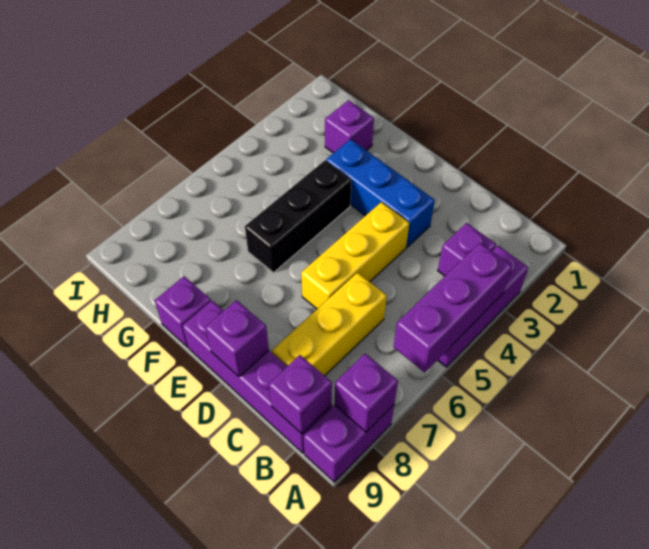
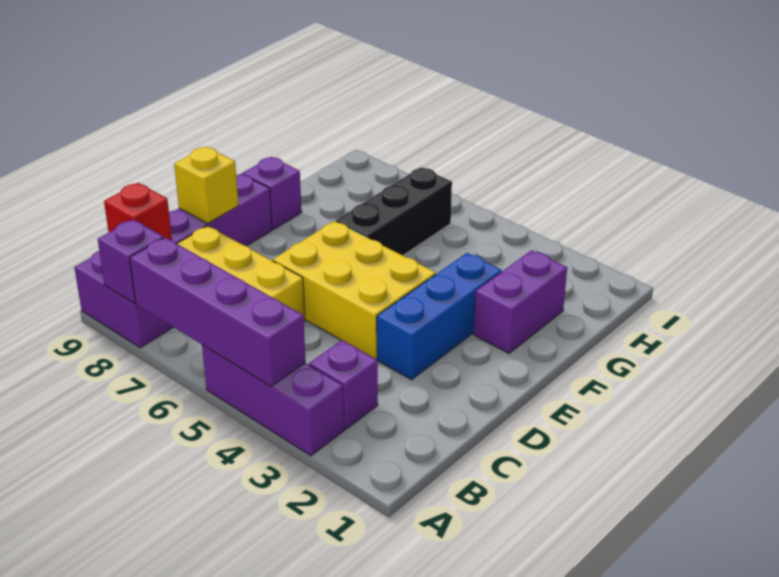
purple brick A4:A6 level 2 -> purple brick A4:A7 level 2
purple brick B9 level 2 -> red brick B9 level 2
yellow brick D4:D6 level 1 -> yellow brick D4:E6 level 1
purple brick D9 level 2 -> yellow brick D9 level 2
black brick F4:F6 level 1 -> black brick F6:H6 level 1
purple brick G2 level 1 -> purple brick F2:G2 level 1

